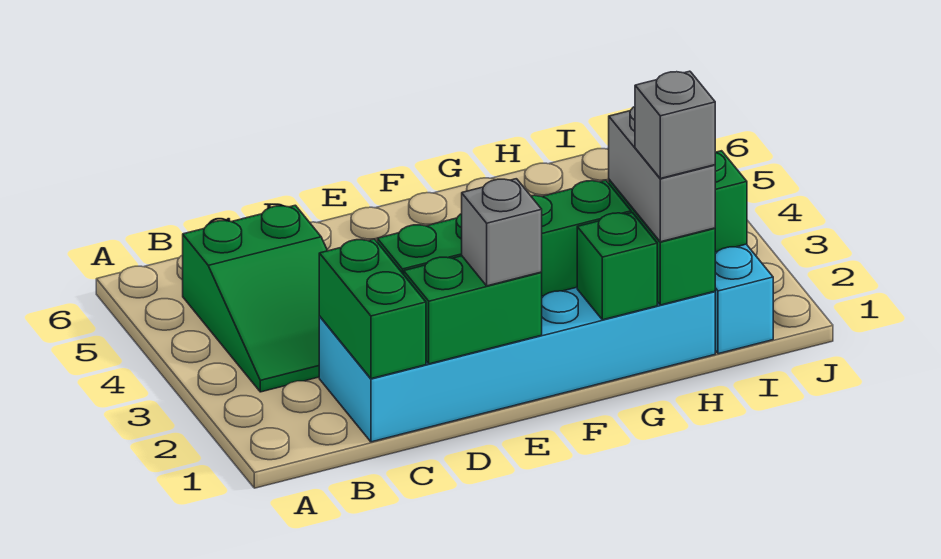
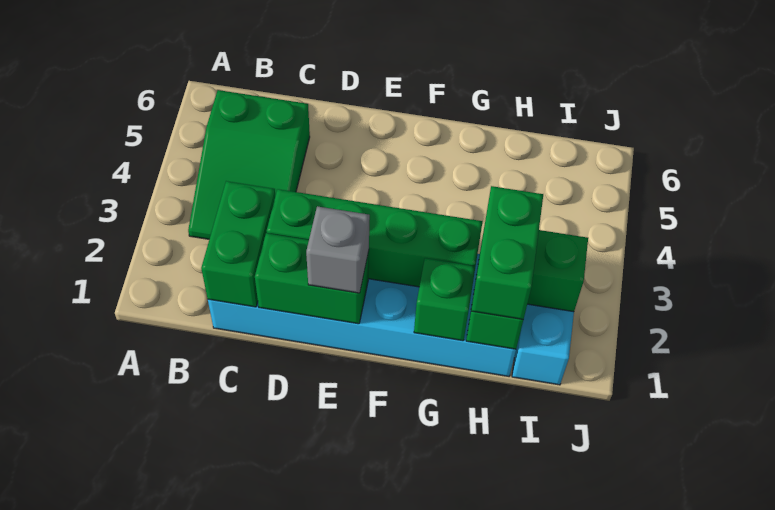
grey brick H1:H2 level 3 -> green brick H1:H2 level 3
grey brick H1 level 4 -> none

